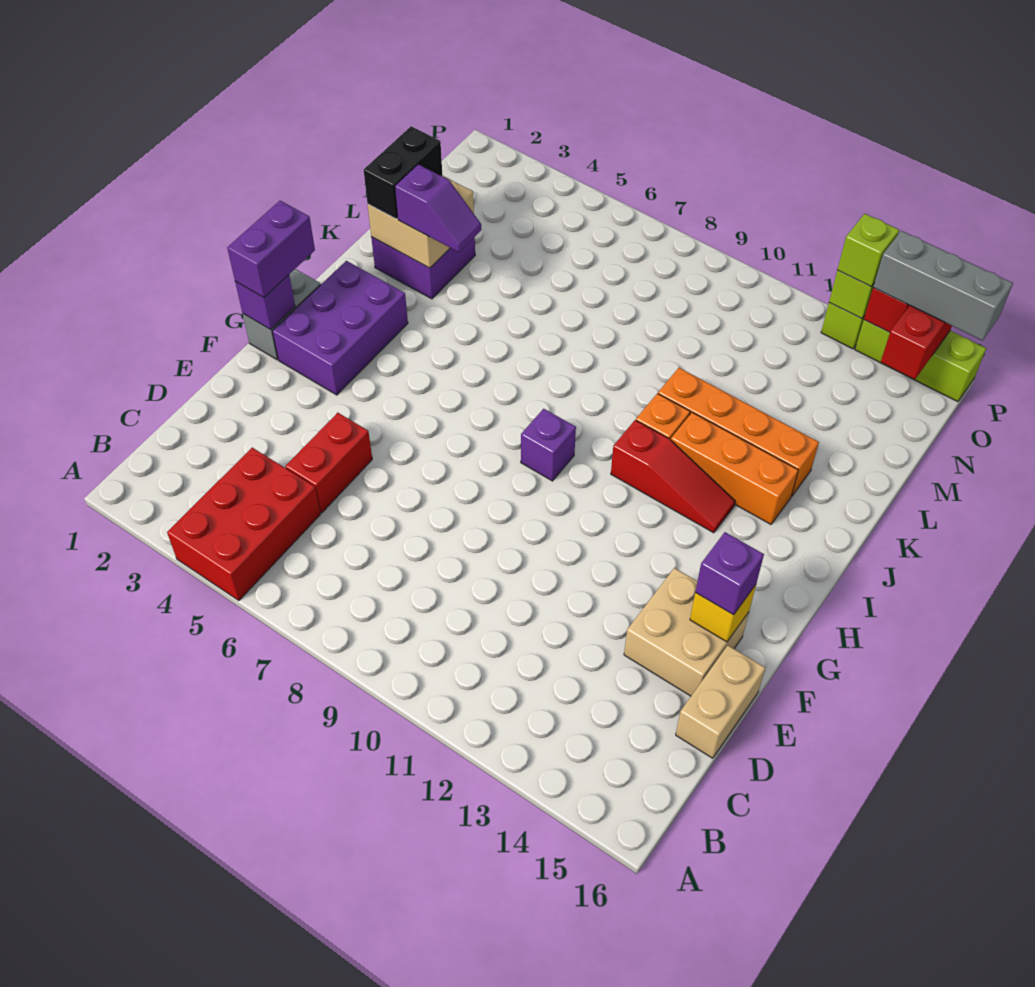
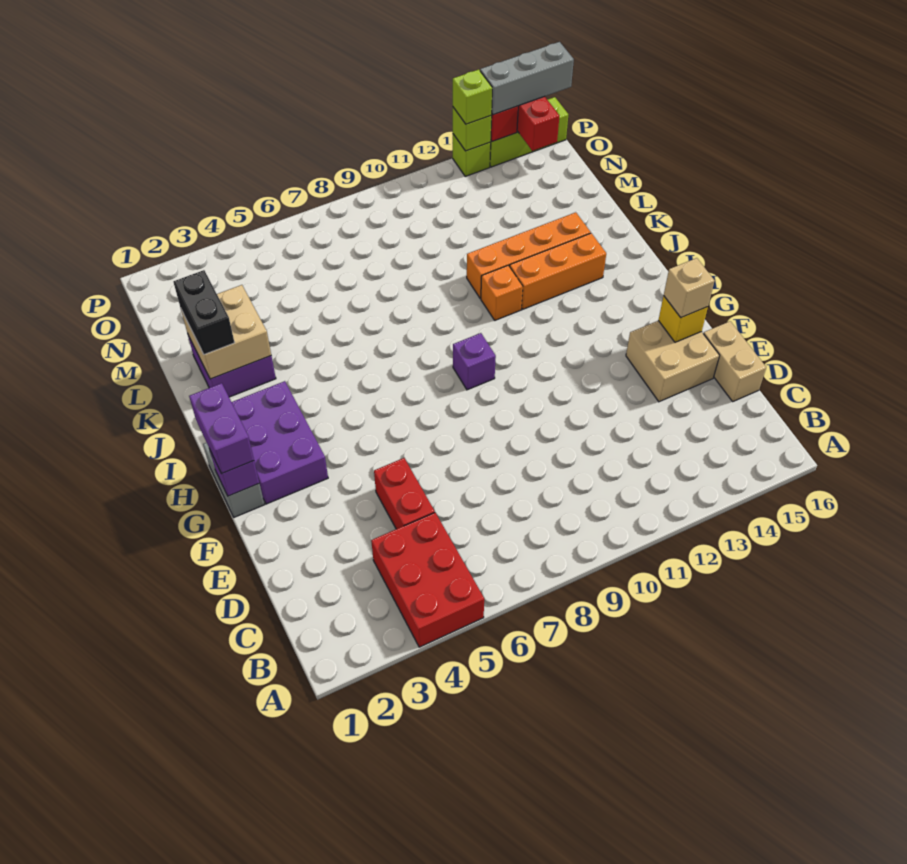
purple brick F15 level 3 -> tan brick F15 level 3
red slope I11:I13 level 1 top 11 -> none
purple slope K3:K4 level 3 top 3 -> none

